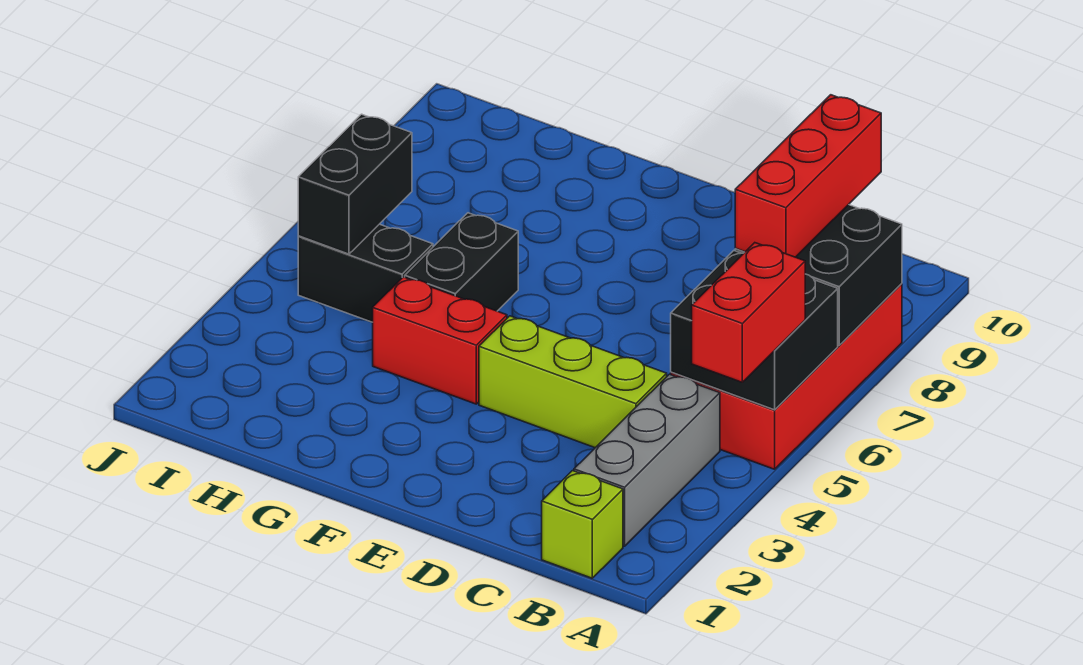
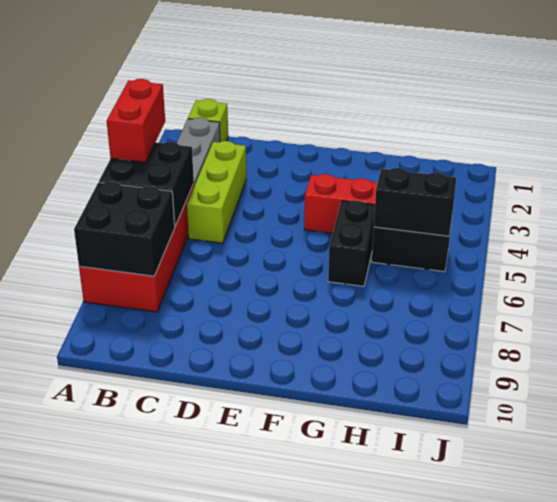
red brick B7:B9 level 3 -> none
lime brick C4:E4 level 1 -> lime brick C3:C5 level 1
black brick I5:I6 level 2 -> black brick H5:I5 level 2

